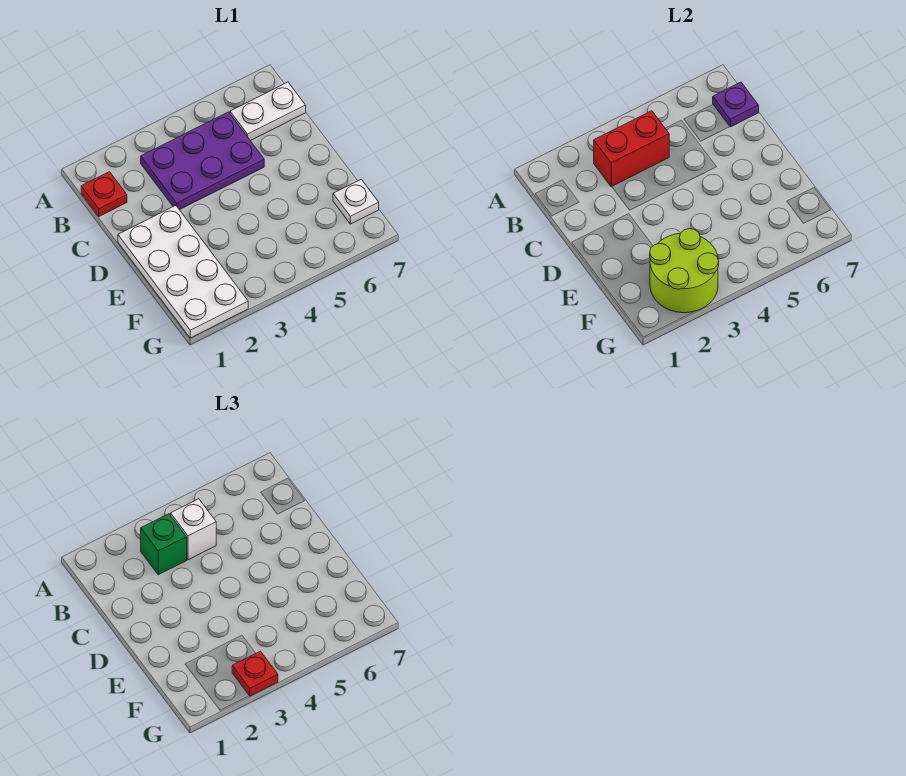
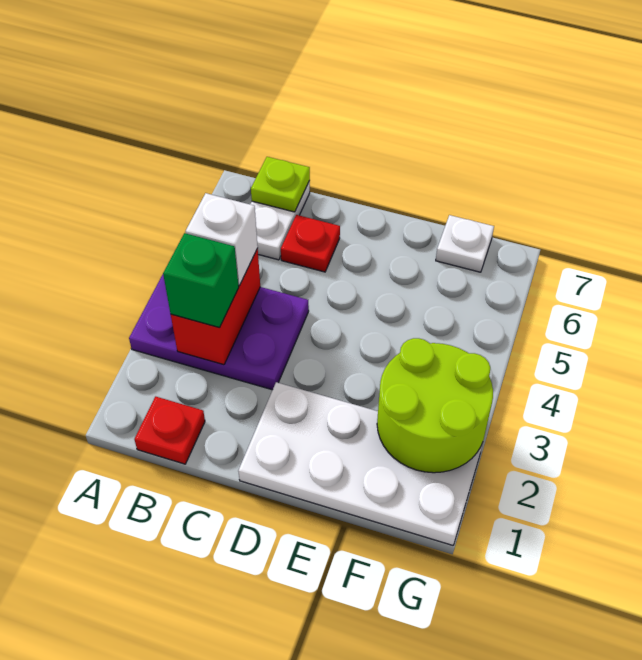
purple plate B3:C5 level 1 -> purple plate A3:C4 level 1
purple plate B7 level 2 -> lime plate B7 level 2
red plate G3 level 3 -> red plate C6 level 1

